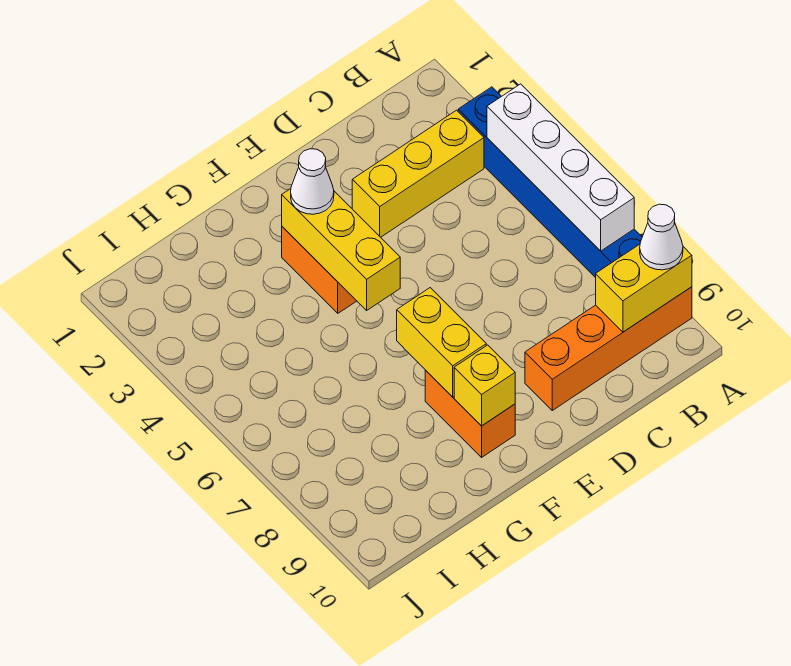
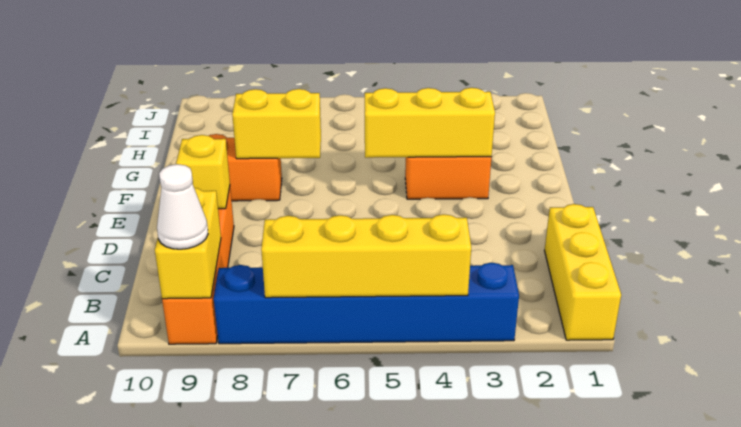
white brick A4:A7 level 2 -> yellow brick A4:A7 level 2
yellow brick B3:D3 level 1 -> yellow brick A1:C1 level 1
white cone F3 level 3 -> none
yellow brick F9 level 2 -> yellow brick D9 level 2

